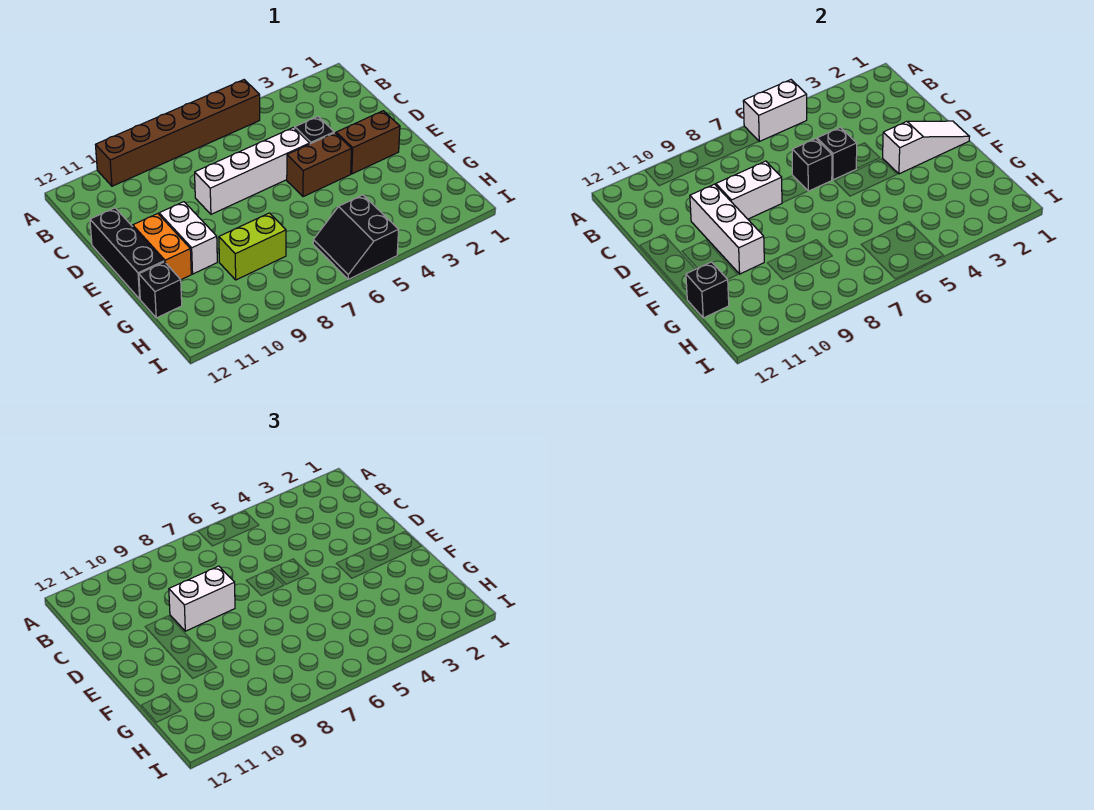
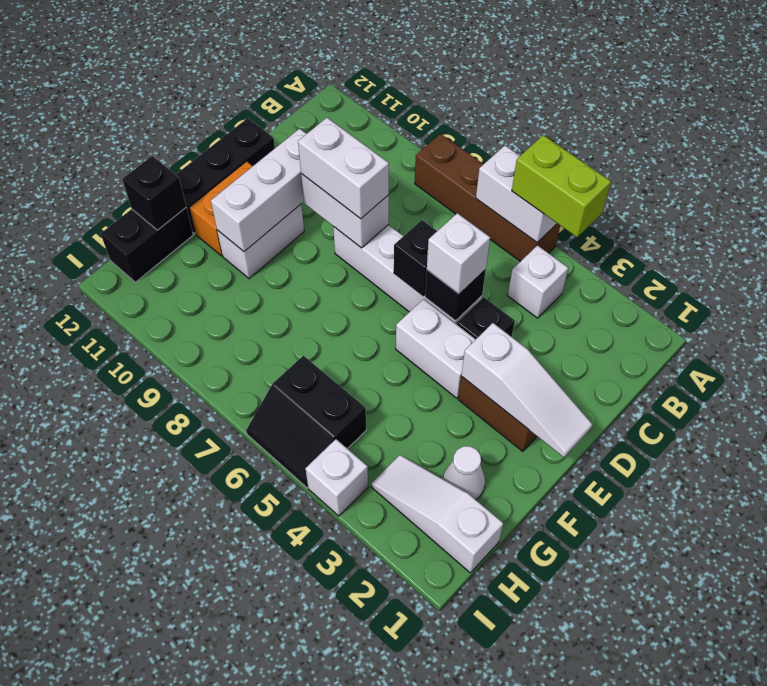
brown brick A5:A10 level 1 -> brown brick A5:A8 level 1
none -> white brick B4 level 1
none -> white brick D5 level 3
brown brick E4:E5 level 1 -> white brick E4:E5 level 1
none -> white cone G2 level 1
lime brick G8:G9 level 1 -> lime brick A4:A5 level 3
black brick G12 level 1 -> black brick G12:H12 level 1
none -> white slope H1:H3 level 1 top 1
black slope H5:I6 level 1 top 5 -> black slope H5:I6 level 1 top H
none -> white brick I4 level 1

